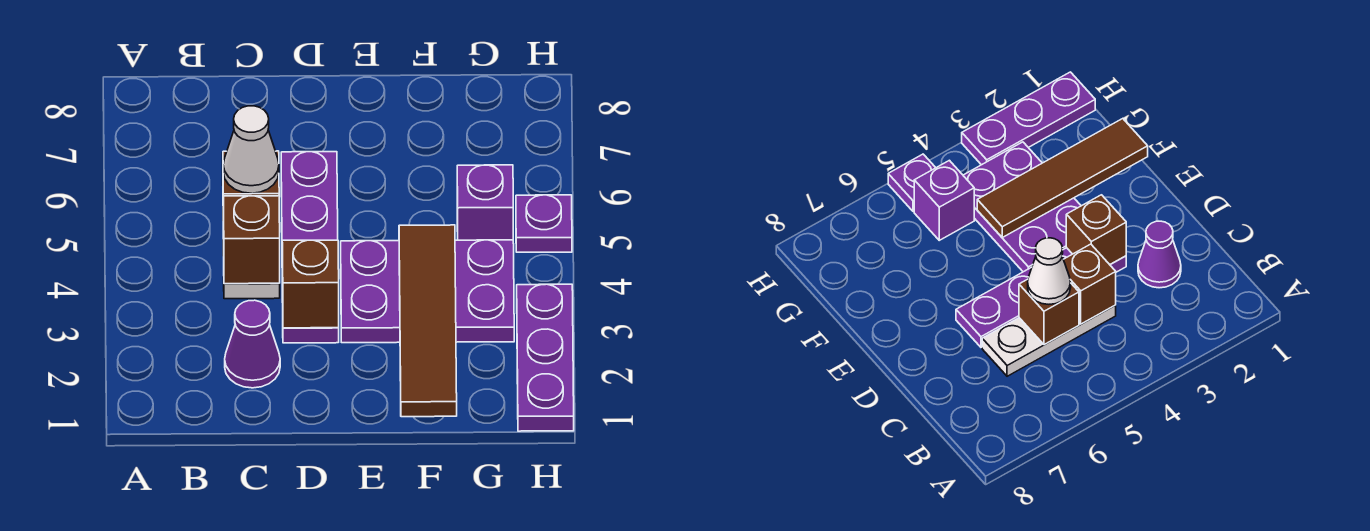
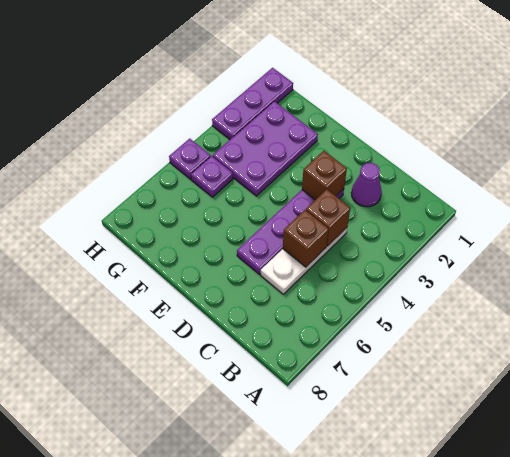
white cone C5 level 3 -> none
purple plate E3:G4 level 1 -> purple plate F2:G4 level 1
brown tile F1:F4 level 2 -> none
purple brick G5 level 1 -> purple plate G5 level 1

